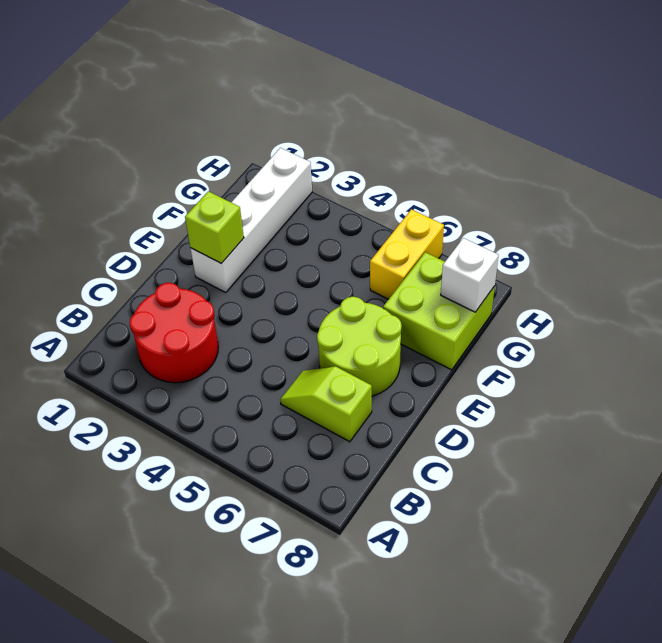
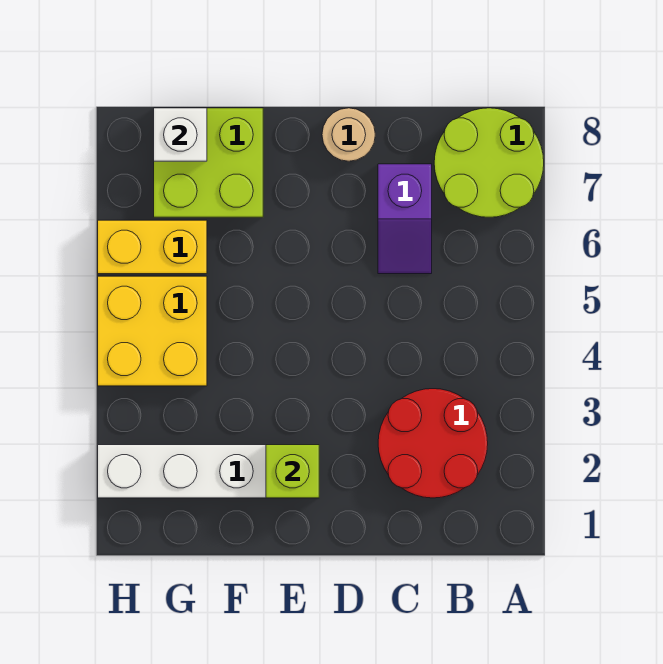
lime slope C6:C7 level 1 top 7 -> purple slope C6:C7 level 1 top 7
lime round brick D6:E7 level 1 -> lime round brick A7:B8 level 1
none -> tan round brick D8 level 1
none -> yellow brick G4:H5 level 1

